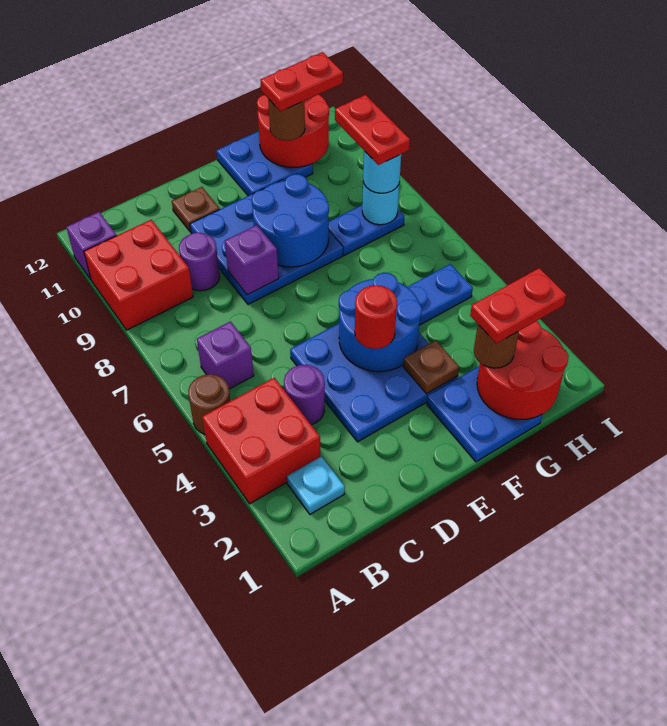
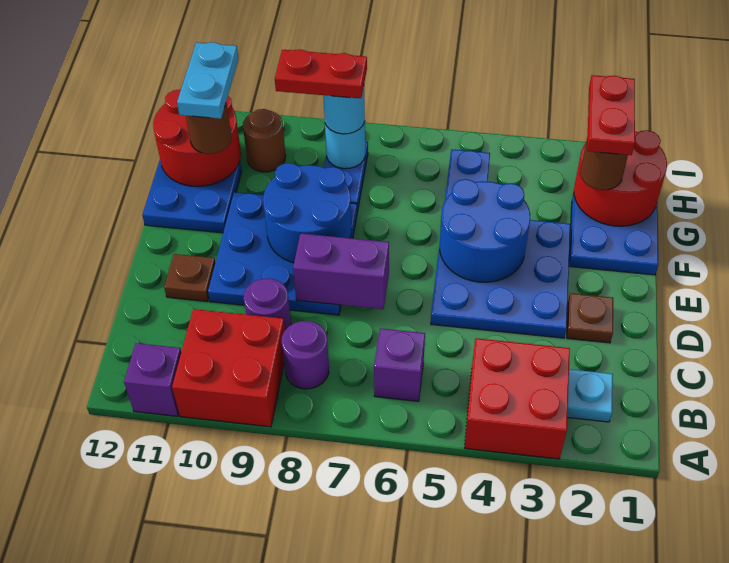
brown round brick A5 level 1 -> brown round brick H10 level 1
purple round brick C4 level 1 -> purple round brick B8 level 1
purple brick D8 level 2 -> purple brick D7:D8 level 2
red round brick E4 level 3 -> none
brown plate F3 level 2 -> brown plate D2 level 1
red plate G11:H11 level 4 -> cyan plate G11:H11 level 4

